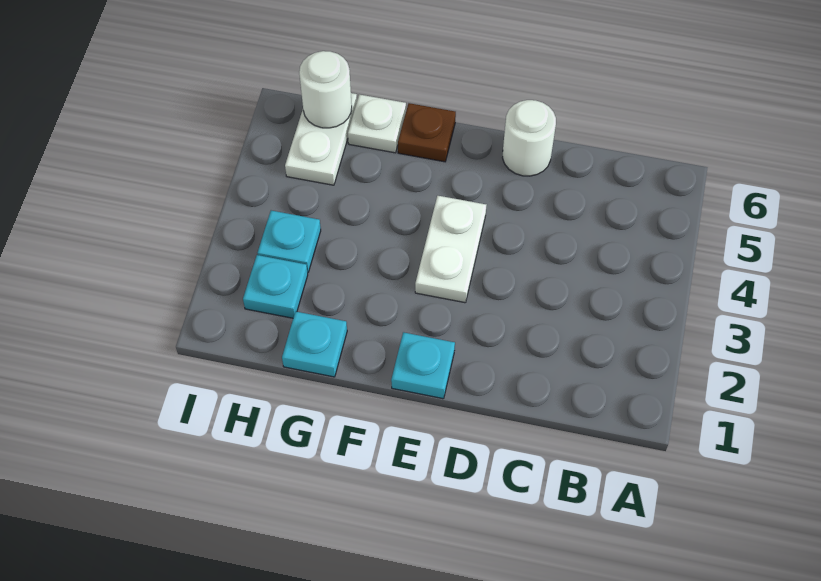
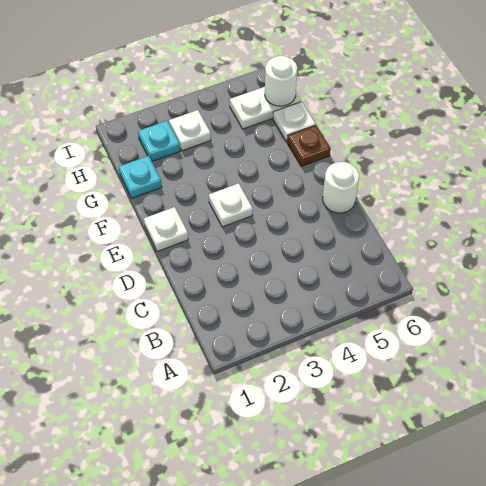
cyan plate E1 level 1 -> white plate E1 level 1
white plate E3:E4 level 1 -> white plate E3 level 1
cyan plate H3 level 1 -> white plate H3 level 1

